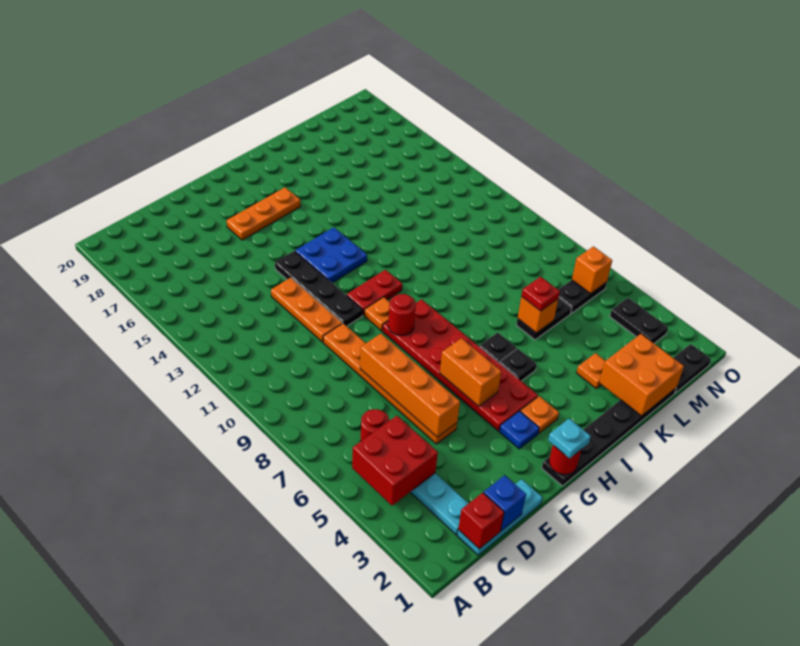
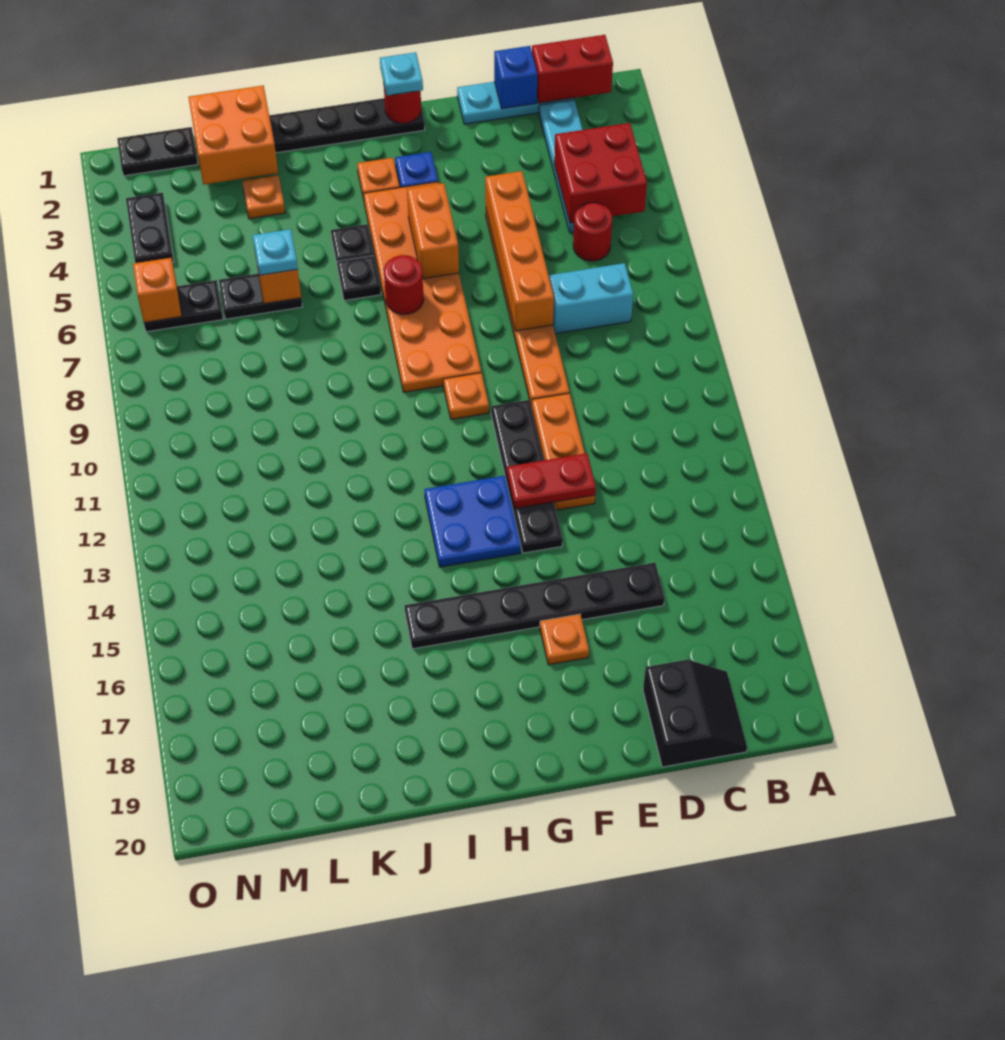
red brick C1 level 2 -> red brick B1:C1 level 2
none -> cyan brick C8:D8 level 1
none -> black slope C19:D20 level 1 top D
none -> black plate D16:I16 level 1
orange plate F17:H17 level 1 -> orange plate F17 level 1
red plate G4:H9 level 1 -> orange plate G4:H9 level 1
red round brick G9 level 2 -> red round brick H7 level 2
red plate G11:H11 level 1 -> red plate E13:F13 level 2
red plate K6 level 3 -> cyan plate K6 level 3

